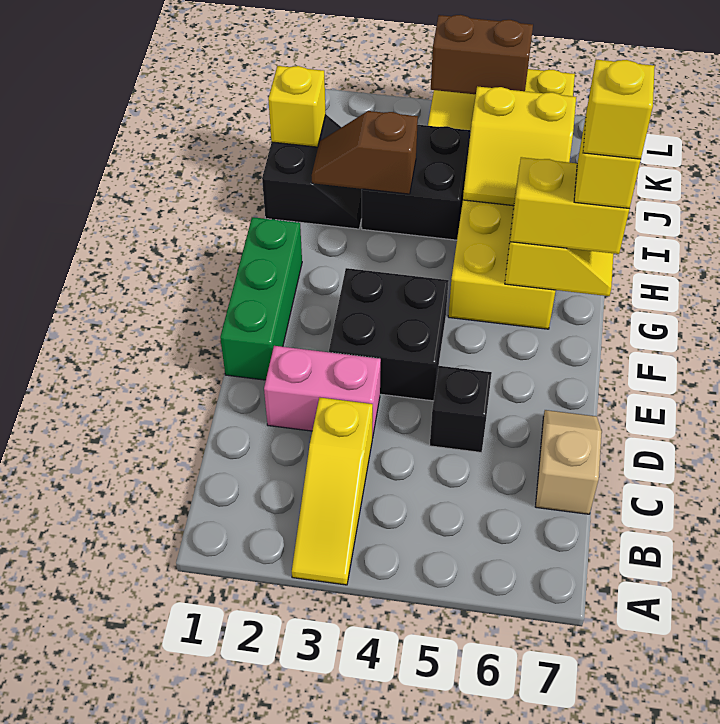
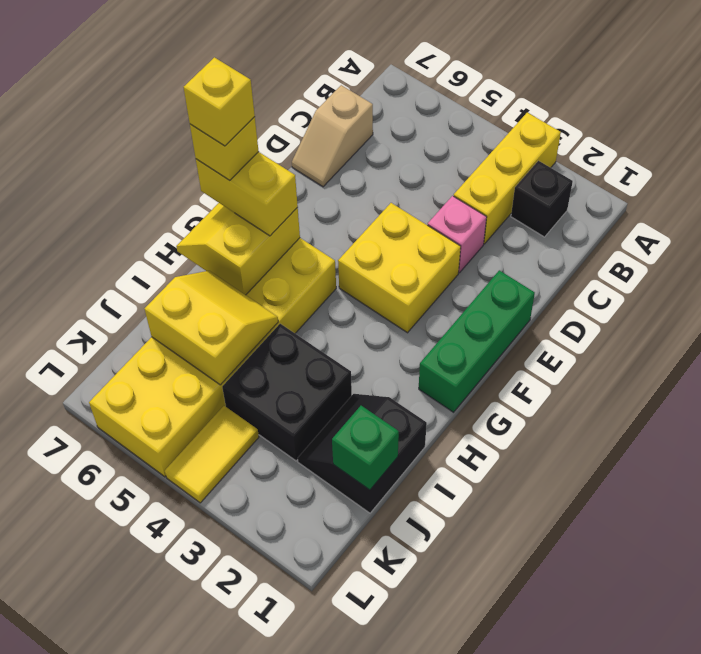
yellow slope A3:C3 level 1 top C -> yellow brick A3:C3 level 1
pink brick D2:D3 level 1 -> pink brick D3 level 1
black brick D5 level 1 -> black brick B2 level 1
black brick E3:F4 level 1 -> yellow brick E3:F4 level 1
brown slope I2:I3 level 2 top 3 -> none
yellow brick J1 level 2 -> green brick J1 level 2
brown brick L4:L5 level 2 -> none

